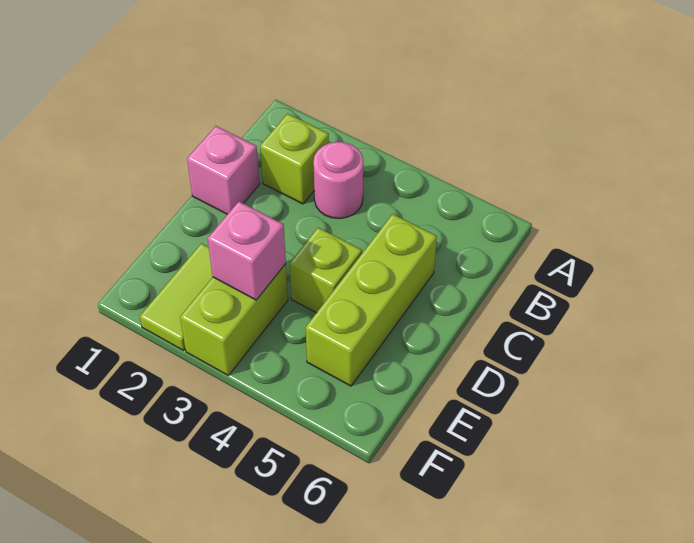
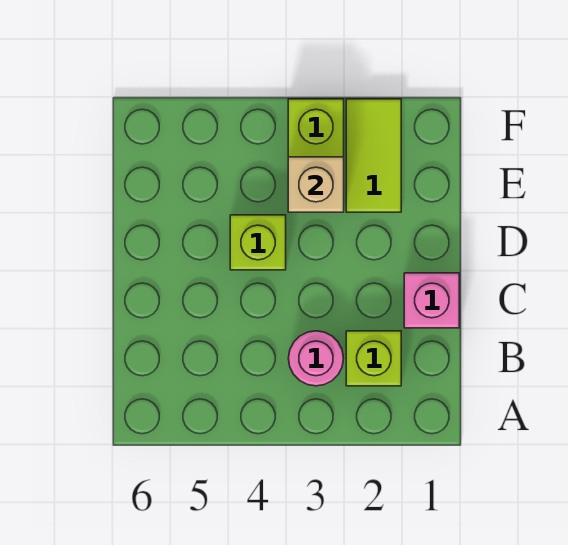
lime brick C5:E5 level 1 -> none
pink brick E3 level 2 -> tan brick E3 level 2

